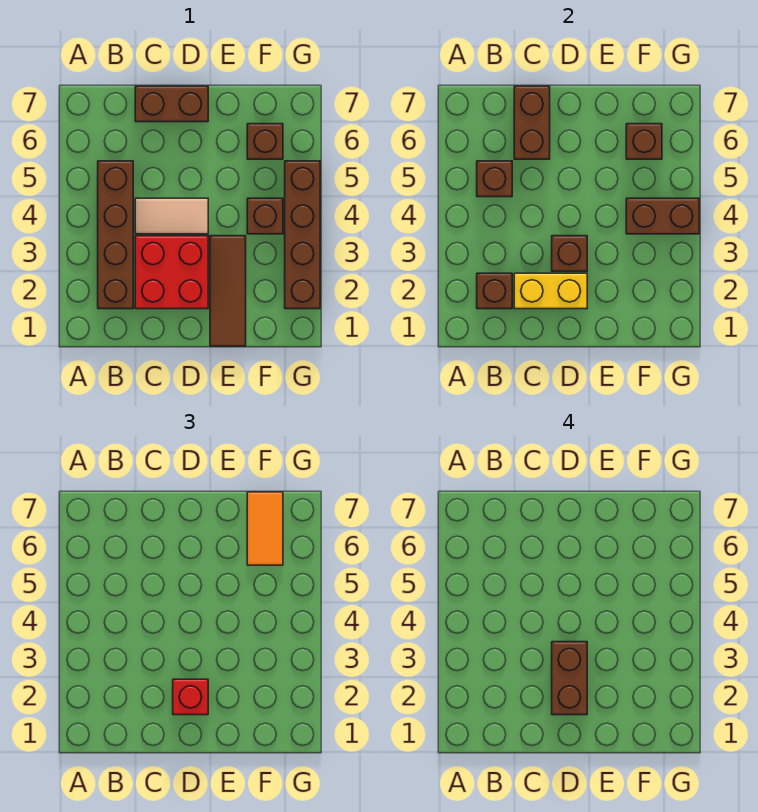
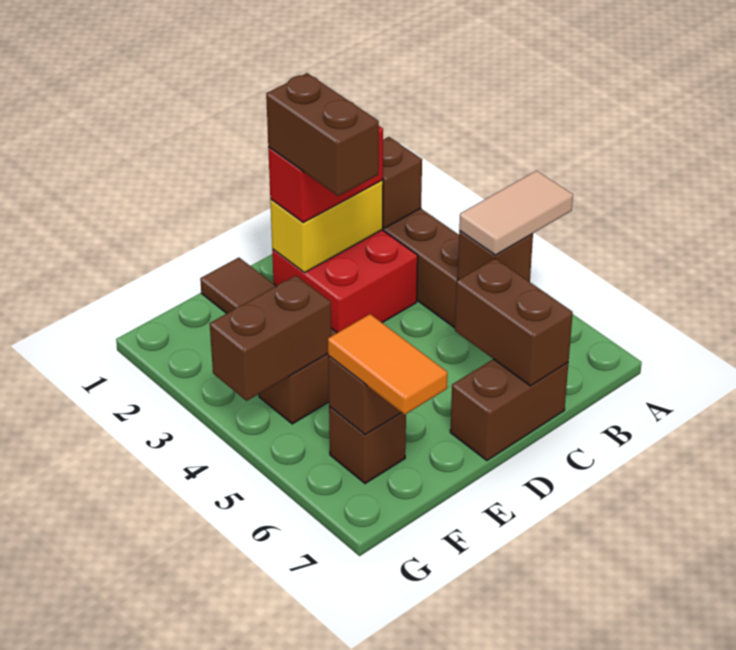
tan tile C4:D4 level 1 -> tan tile A5:B5 level 3
red brick D2 level 3 -> red brick C2:D2 level 3
brown brick D3 level 2 -> none
brown brick G2:G5 level 1 -> none

